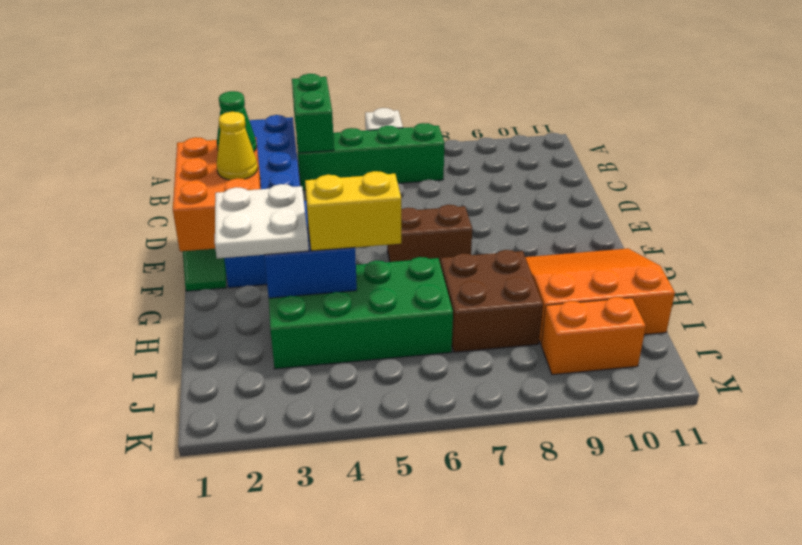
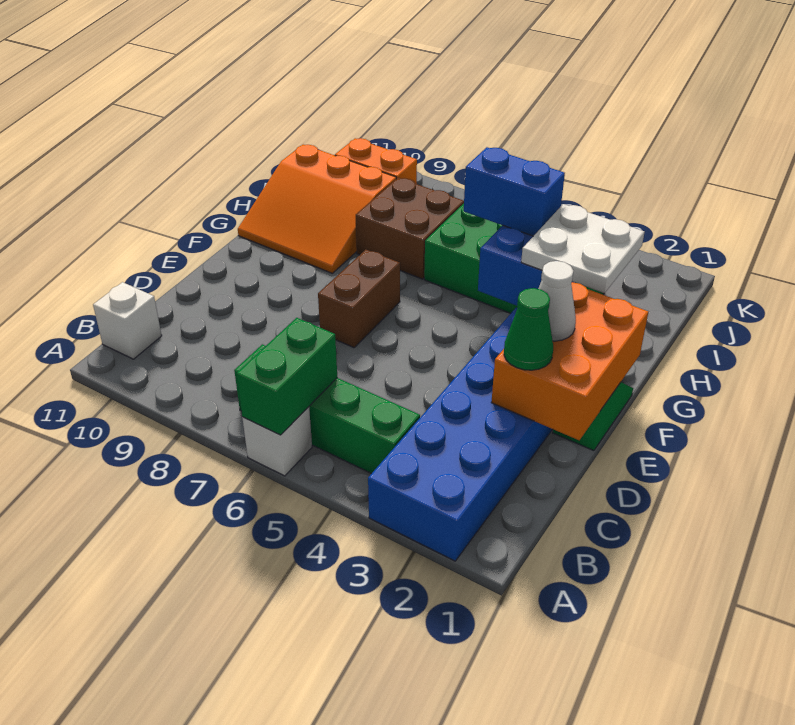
green brick A4:B4 level 2 -> green brick A6:B6 level 2
none -> white brick B11 level 1
yellow cone E2 level 3 -> white cone E2 level 3
brown brick F6:F7 level 1 -> brown brick E7:F7 level 1
yellow brick H4:H5 level 3 -> blue brick H4:H5 level 3

